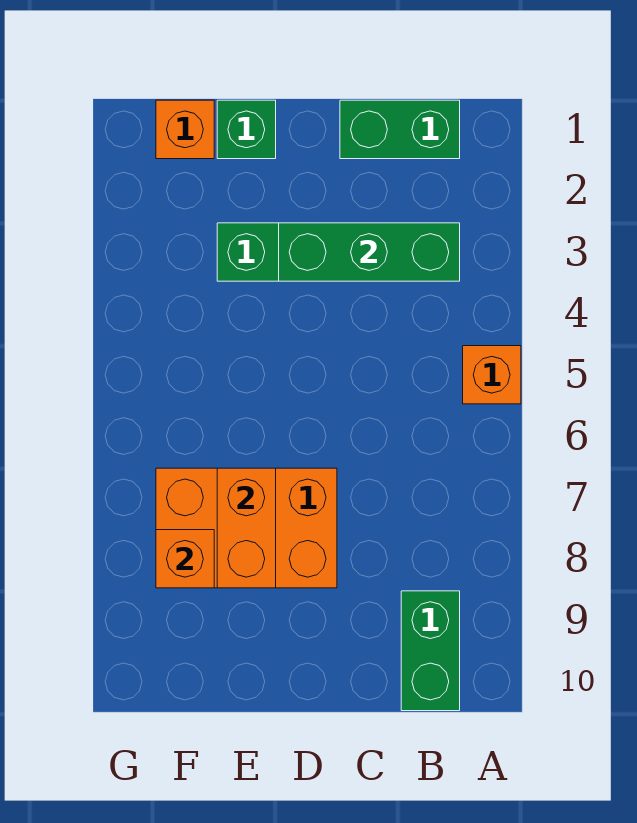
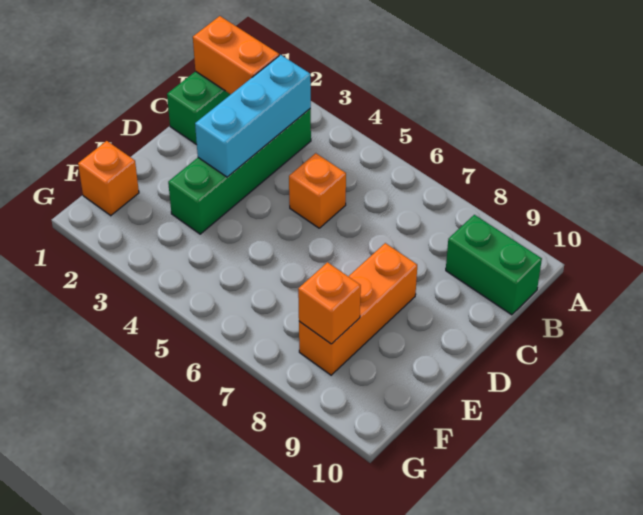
orange brick A5 level 1 -> orange brick C5 level 1
green brick B3:D3 level 2 -> cyan brick B3:D3 level 2
orange brick D7:F8 level 1 -> orange brick D8:F8 level 1
green brick E1 level 1 -> none
orange brick E7:E8 level 2 -> orange brick B1:B2 level 2

